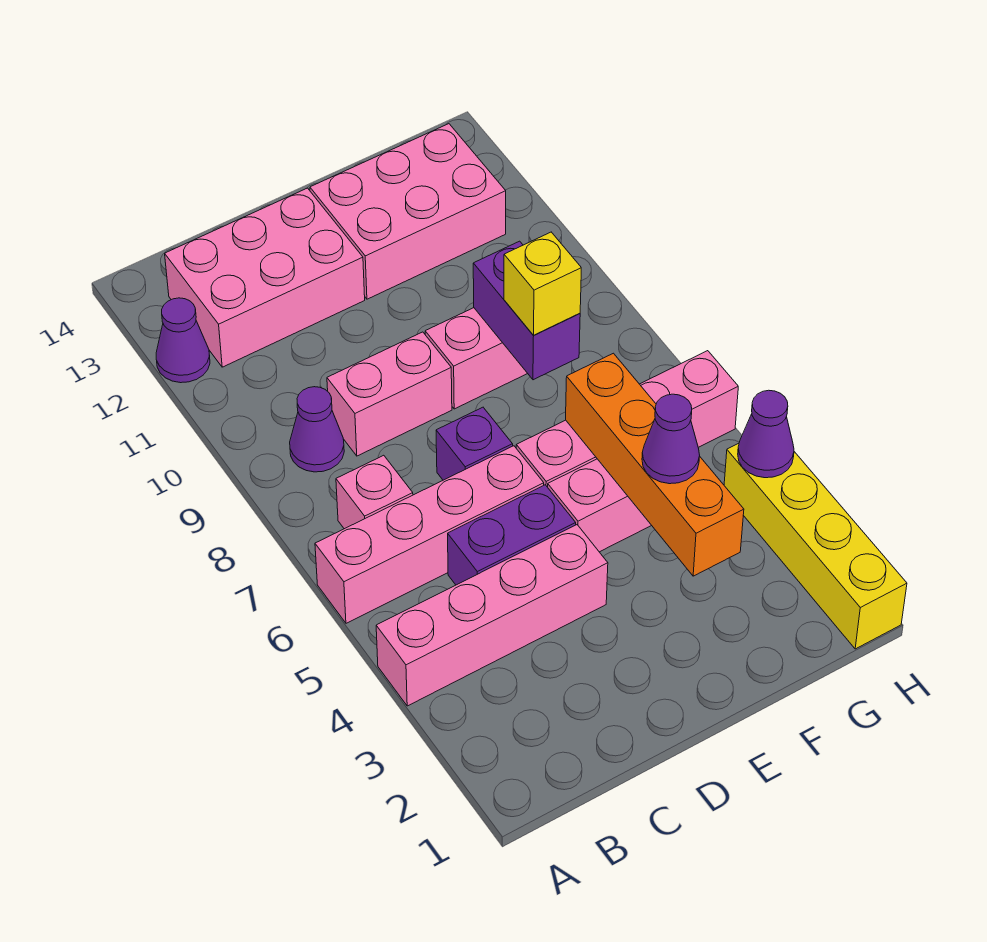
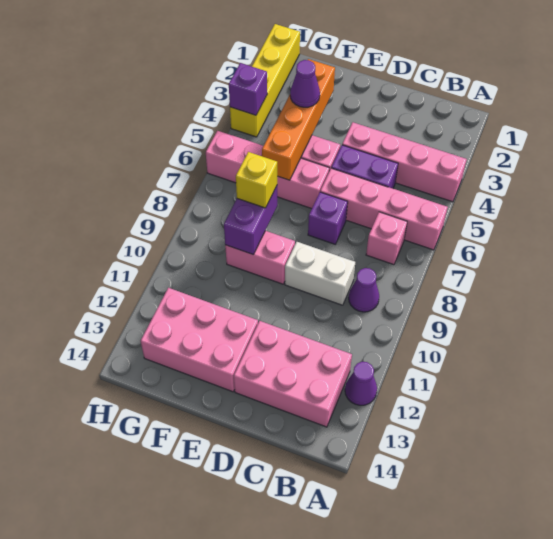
pink brick C9:D9 level 1 -> white brick C9:D9 level 1
purple cone H4 level 2 -> purple brick H4 level 2

